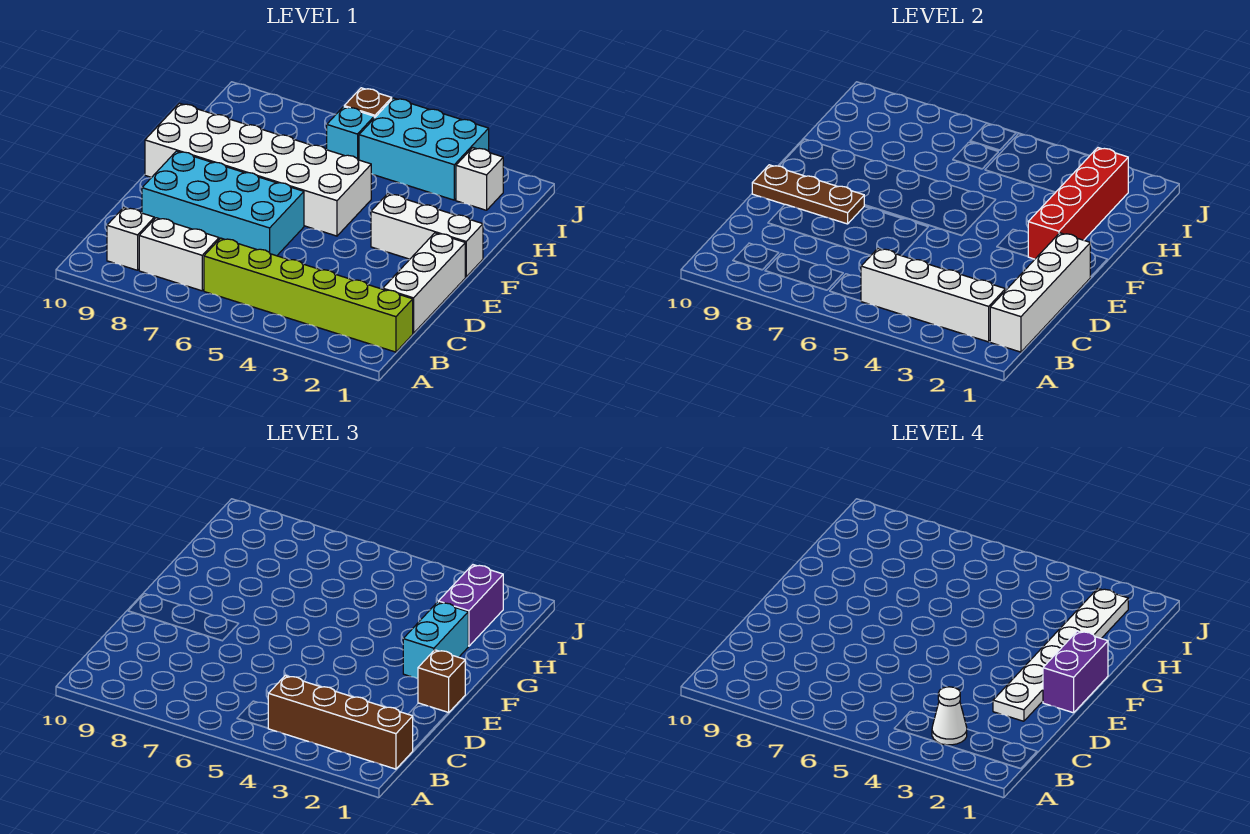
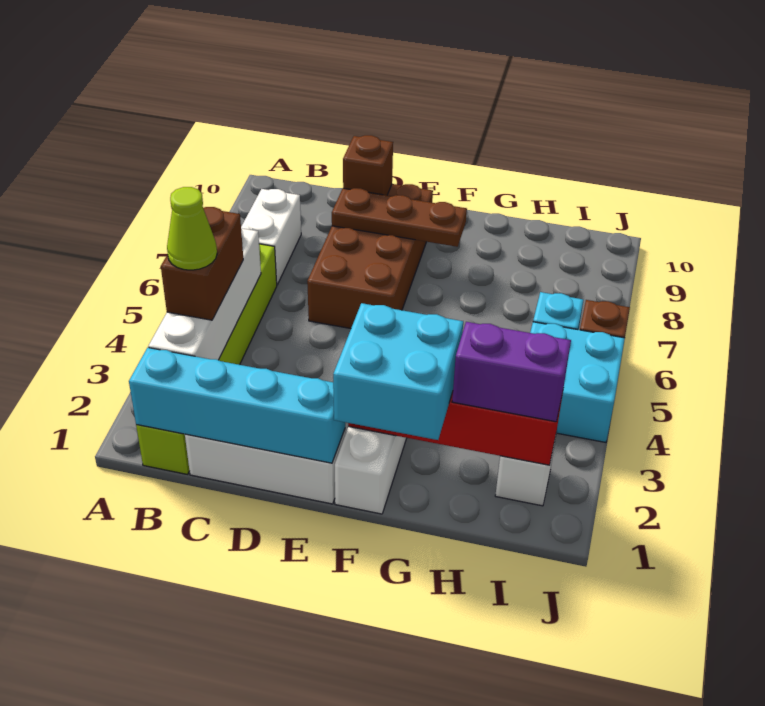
white brick B1:E1 level 2 -> cyan brick B1:E1 level 2
brown brick B1:B4 level 3 -> brown brick B3:B4 level 3
white cone B3 level 4 -> lime cone B3 level 4
white brick B9 level 1 -> none
white plate D2:I2 level 4 -> none
cyan brick D6:E9 level 1 -> brown brick D6:E9 level 1
brown brick E1 level 3 -> brown brick D9 level 2
purple brick E1:F1 level 4 -> none
brown plate E8:E10 level 2 -> brown plate D8:F8 level 2
cyan brick F2:G2 level 3 -> cyan brick F1:G2 level 3
white brick F5:G10 level 1 -> none
cyan brick I3:J5 level 1 -> cyan brick I4:J5 level 1

